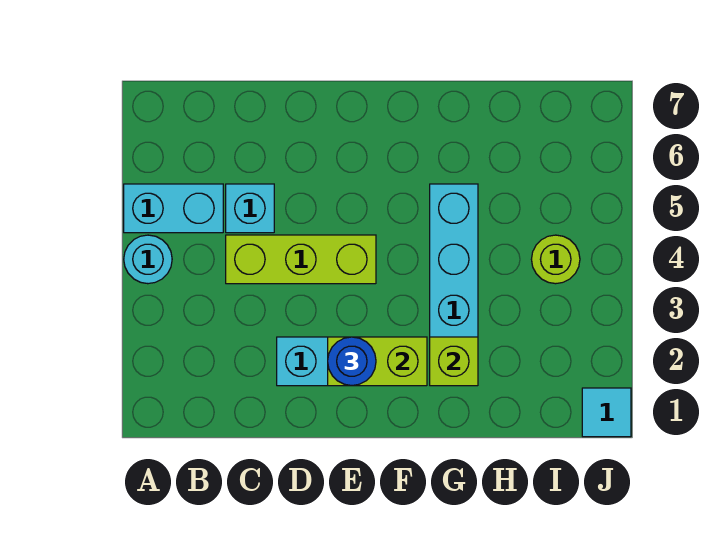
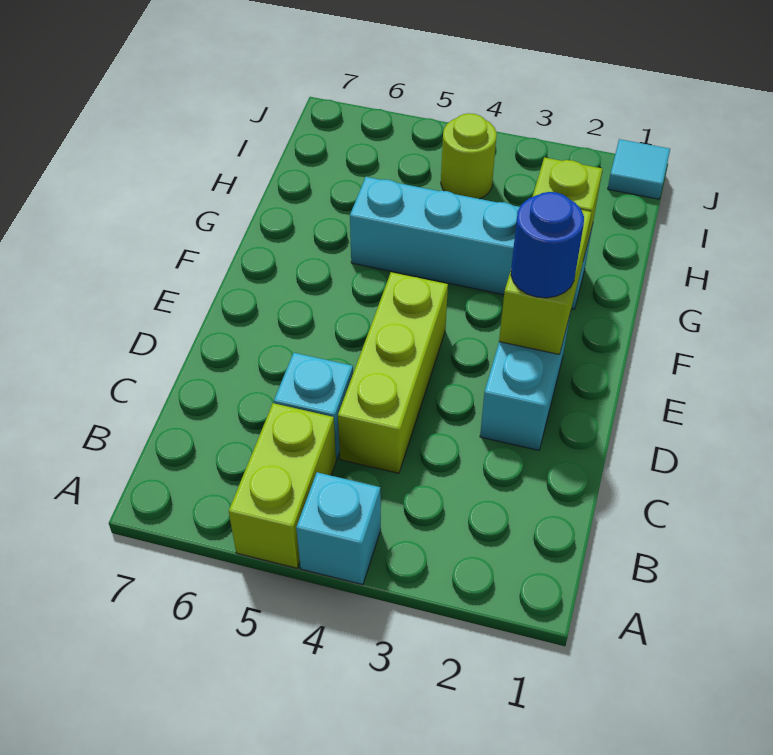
cyan round brick A4 level 1 -> cyan brick A4 level 1
cyan brick A5:B5 level 1 -> lime brick A5:B5 level 1

